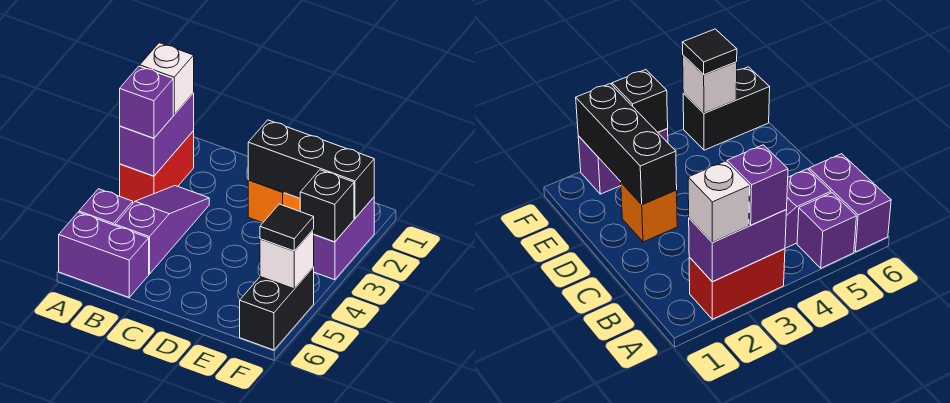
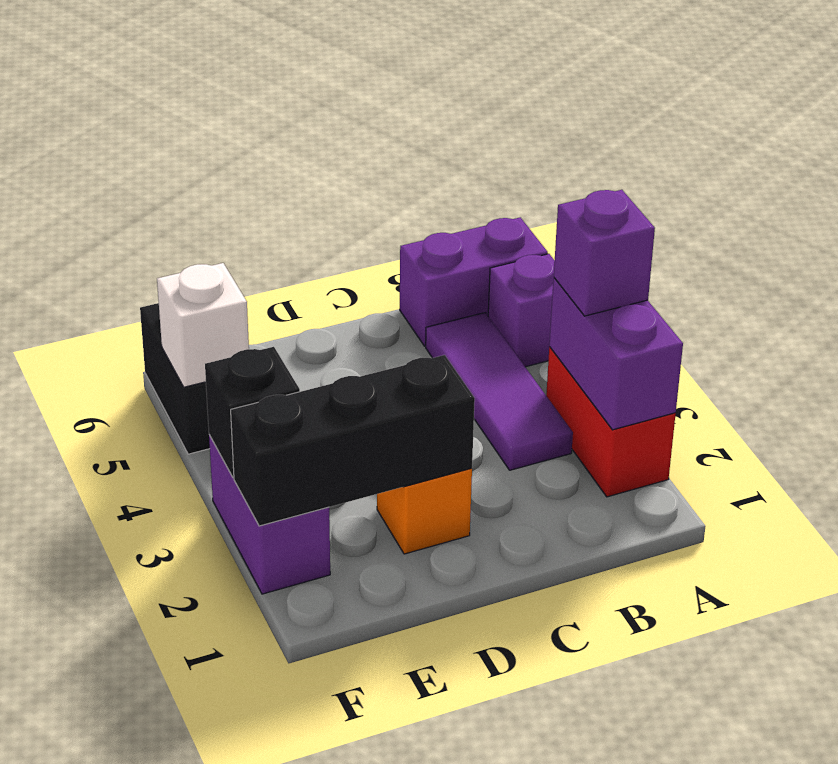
white brick A2 level 3 -> none
purple slope B3:B5 level 1 top 5 -> purple tile B3:B5 level 1
black tile F5 level 3 -> none

